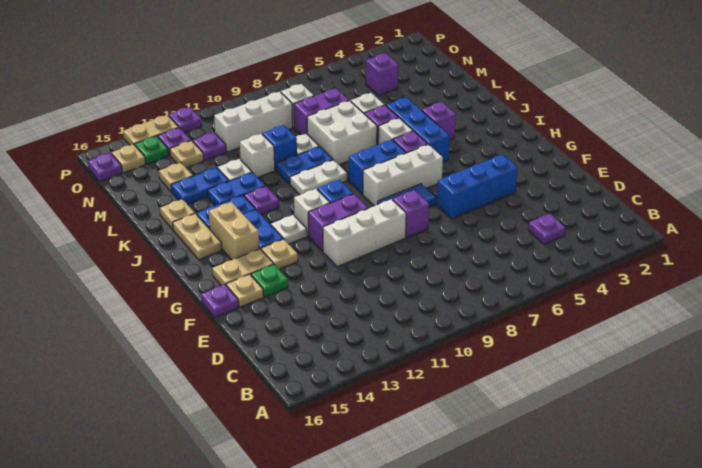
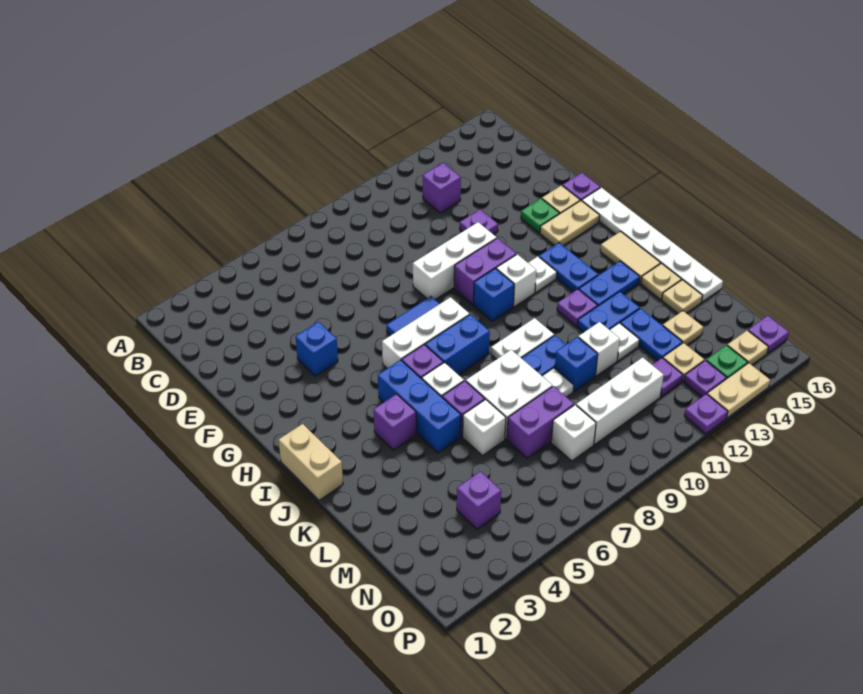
purple plate C4 level 1 -> purple plate E12 level 1
blue brick F4:F6 level 1 -> blue brick F4 level 1
purple brick F8 level 1 -> purple brick C12 level 1
tan plate G13 level 1 -> tan plate L15 level 1
none -> white plate G16:L16 level 1
tan brick H14:I14 level 1 -> tan brick I1:J1 level 1
tan plate I15:J15 level 1 -> tan tile I15:J15 level 1
blue plate L13:L14 level 1 -> blue plate L13:M13 level 1

